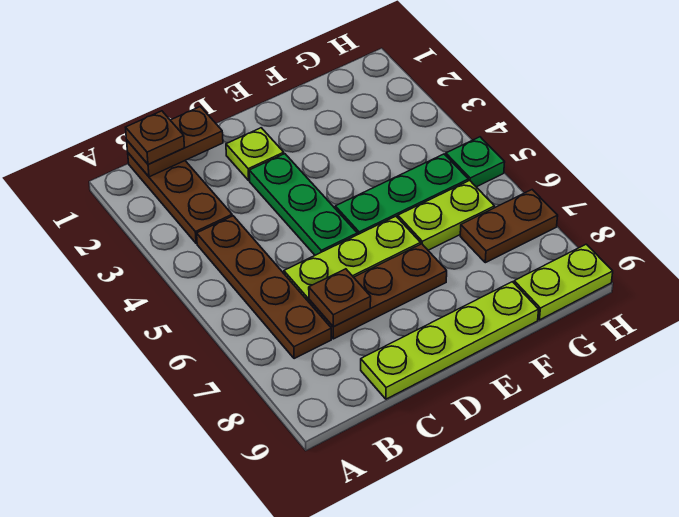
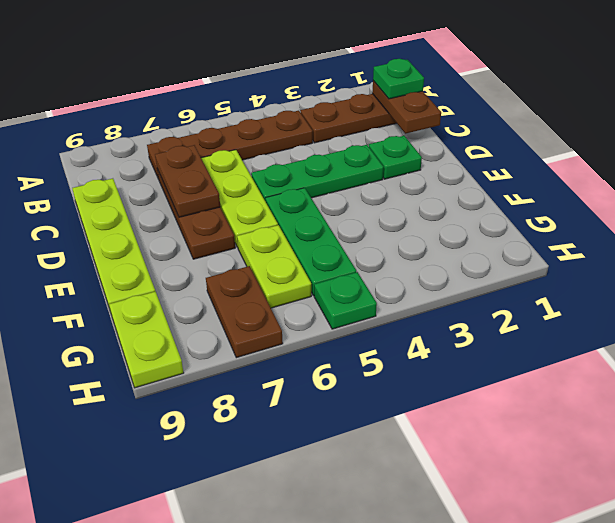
brown plate B1 level 3 -> green plate B1 level 3
brown plate C7 level 2 -> brown plate C7:D7 level 2
lime plate D2 level 1 -> green plate D2 level 1

